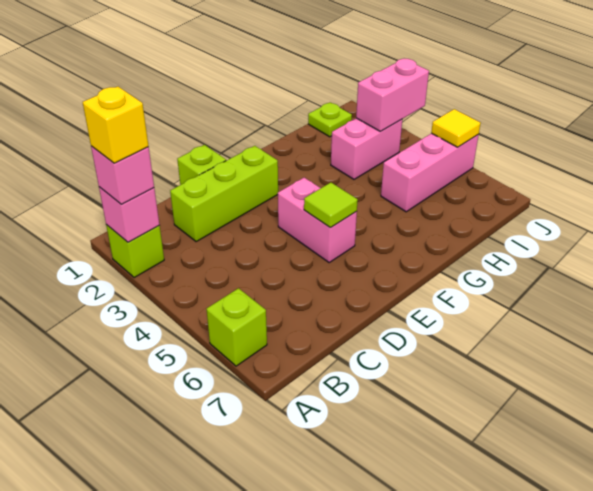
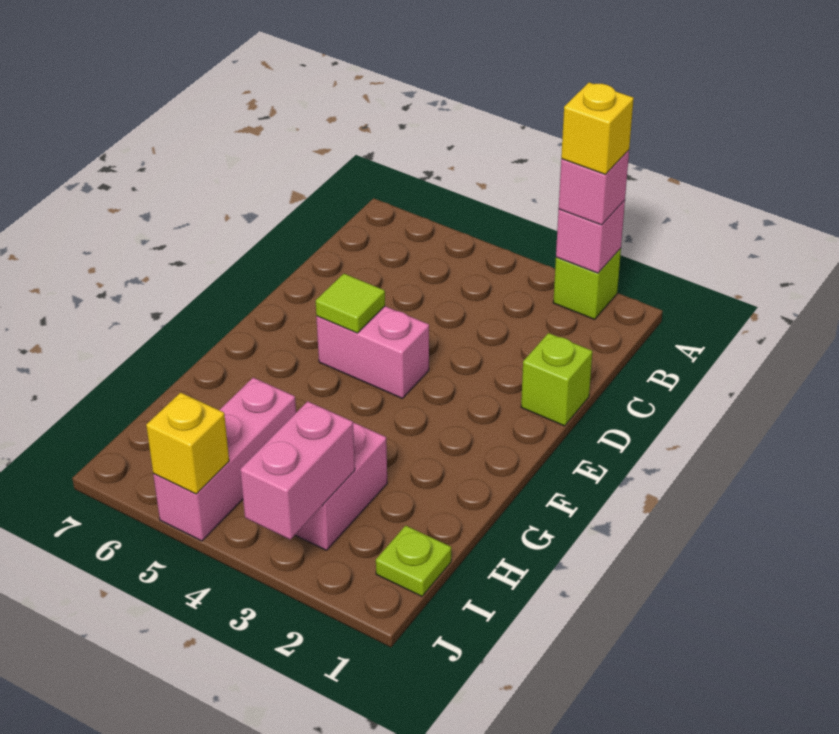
lime brick A6 level 1 -> none
lime brick C2:E2 level 1 -> none
yellow tile J5 level 2 -> yellow brick J5 level 2

